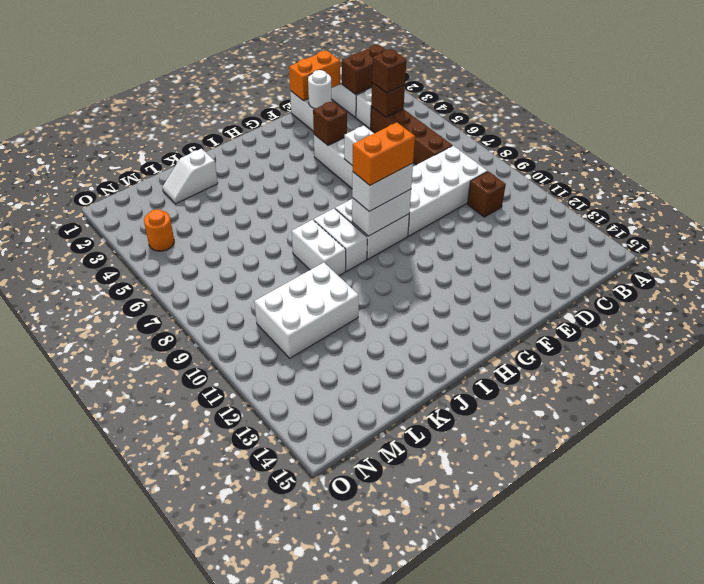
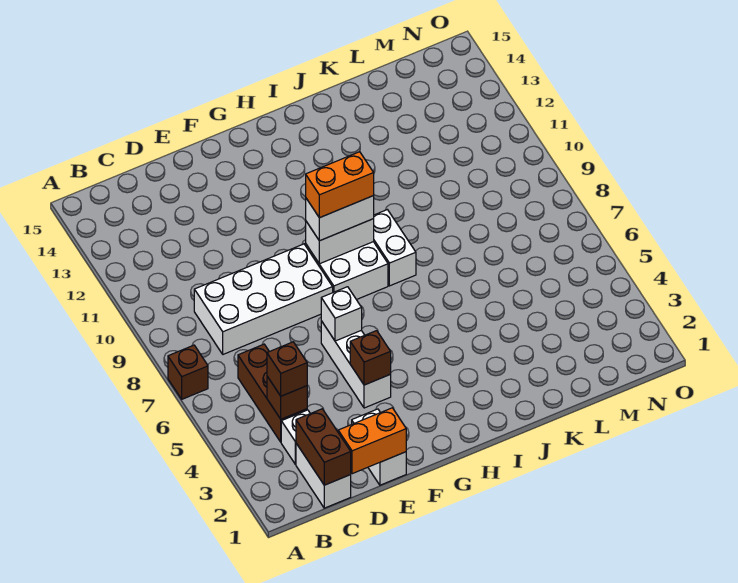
brown brick B2:C2 level 2 -> brown brick C1:C2 level 2
brown brick C4:C7 level 1 -> brown brick C4:C6 level 1
brown brick C10 level 1 -> brown brick A7 level 1
white round brick E2 level 2 -> none
white brick J8:J9 level 1 -> none
white slope K2:L2 level 1 top K -> none
white brick K10:M11 level 1 -> none
orange round brick N4 level 1 -> none

